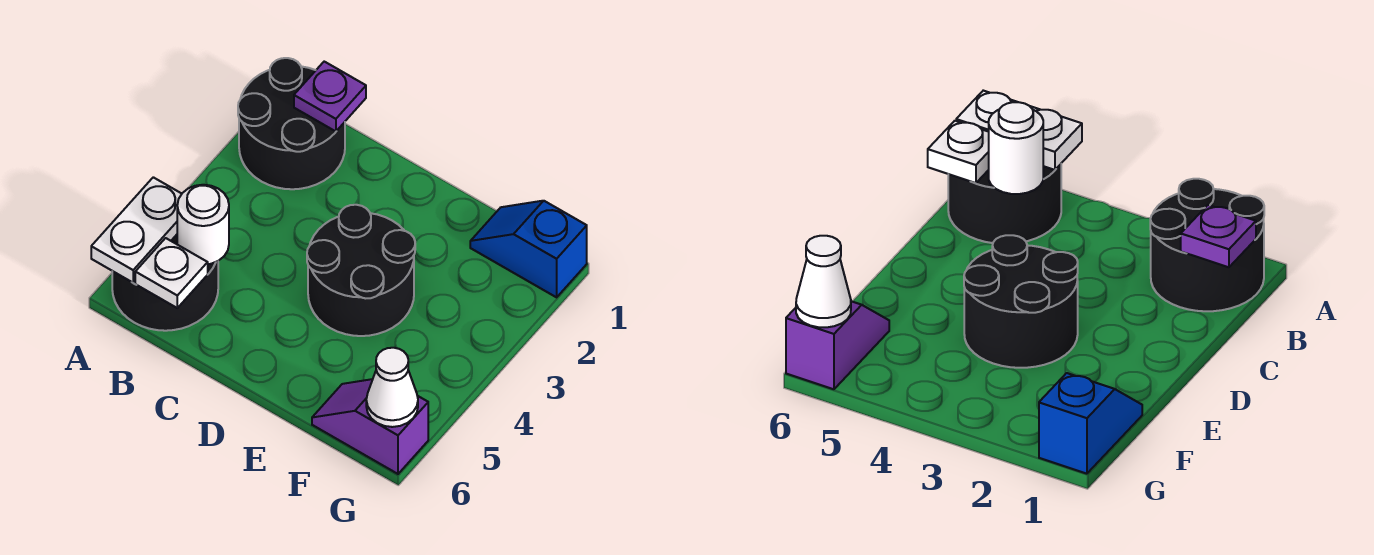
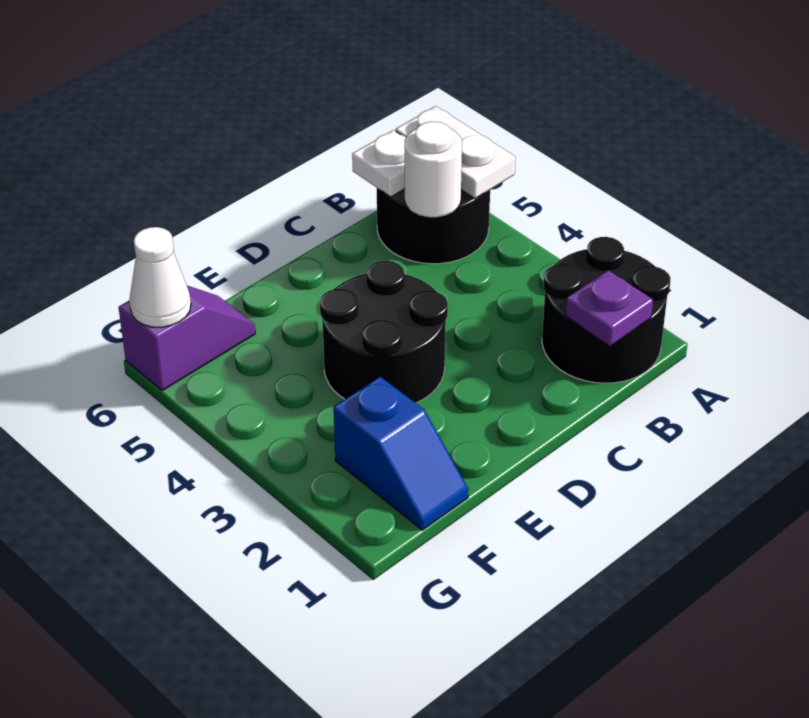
blue slope F1:G1 level 1 top G -> blue slope F1:F2 level 1 top 2

